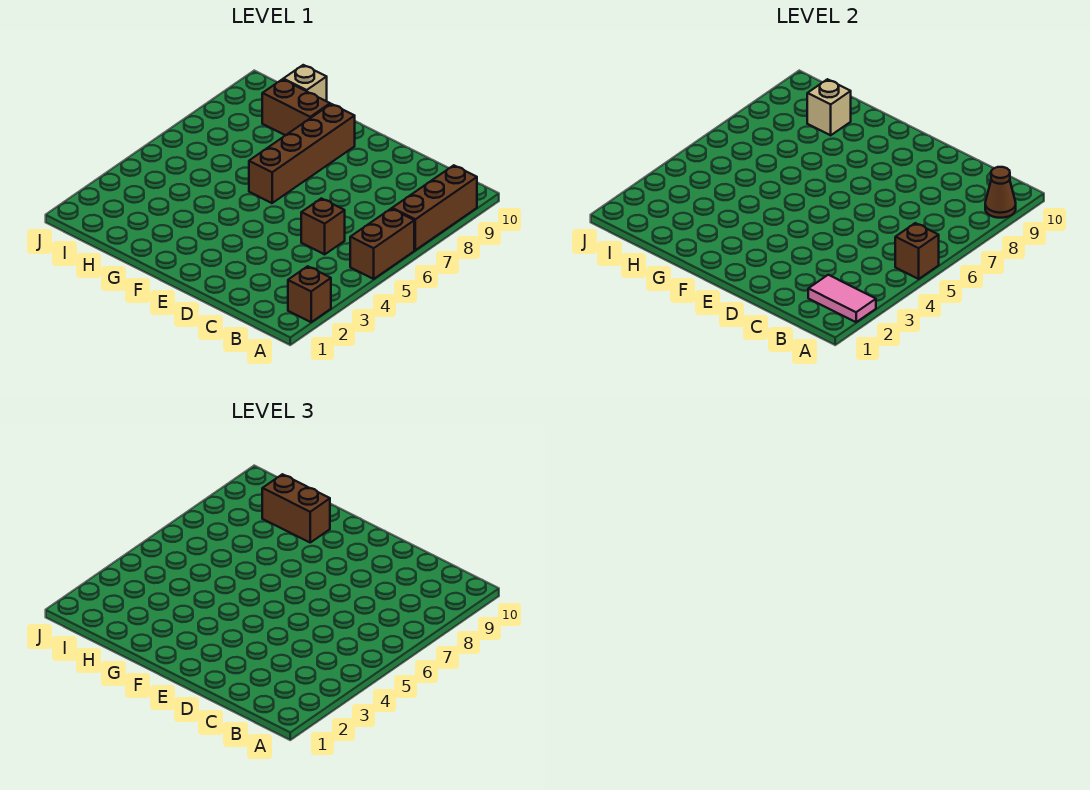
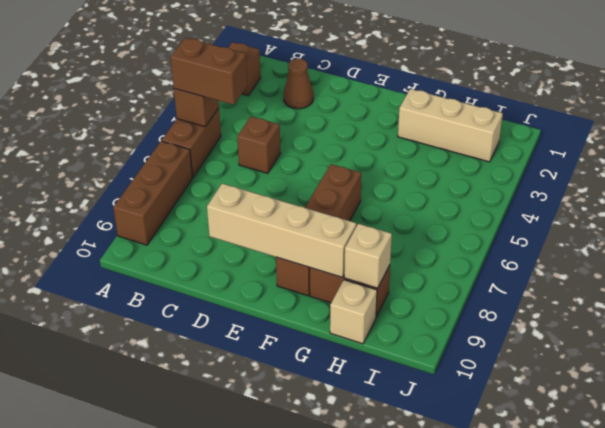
pink tile A2:B2 level 2 -> none
brown cone A9 level 2 -> brown cone C2 level 1
none -> tan brick D9:G9 level 2
none -> tan brick G2:I2 level 1
brown brick G9:H9 level 3 -> brown brick A5:B5 level 3

